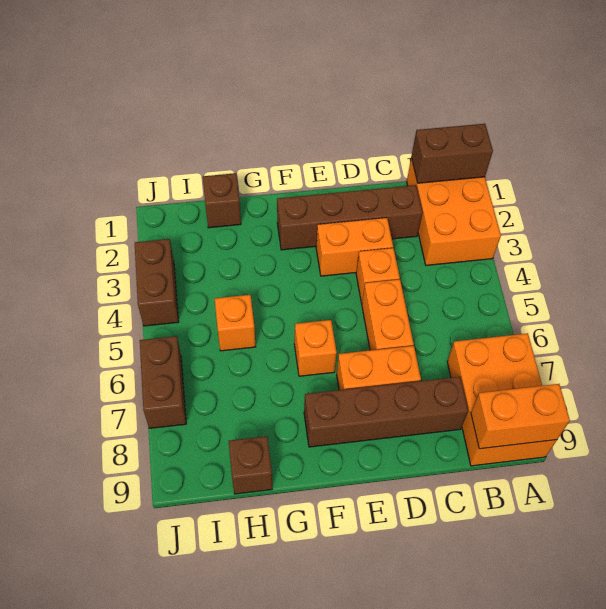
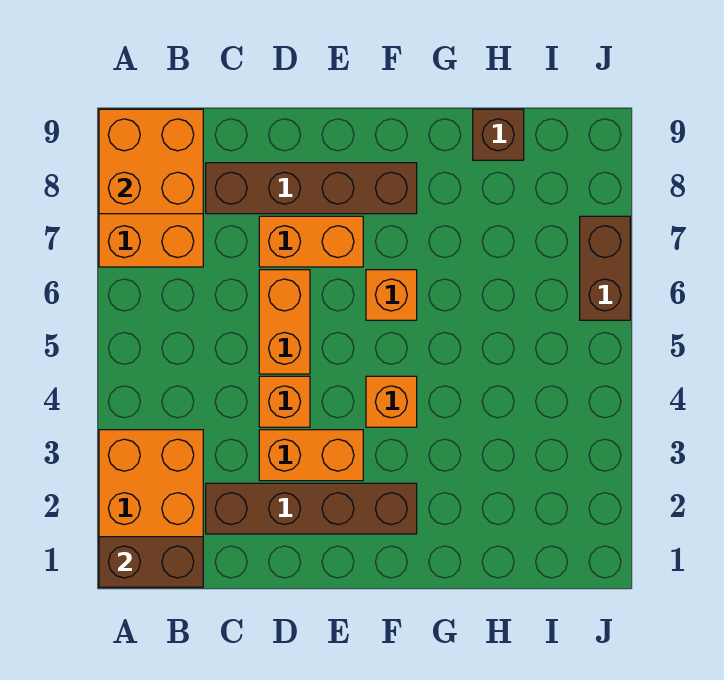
orange brick A9:B9 level 2 -> orange brick A8:B9 level 2
brown brick H1 level 1 -> none
orange brick H5 level 1 -> orange brick F4 level 1
brown brick J3:J4 level 1 -> none

